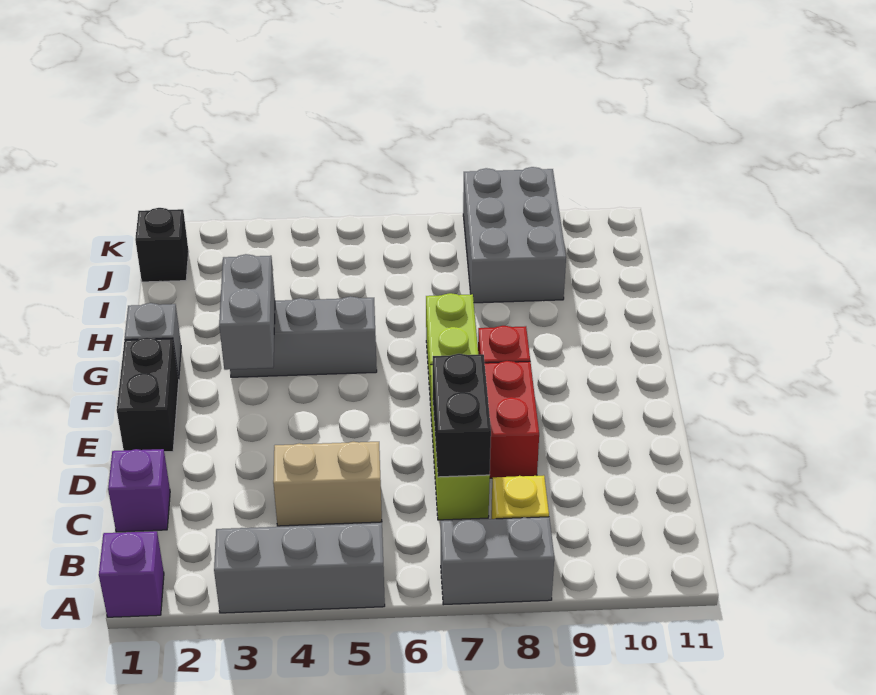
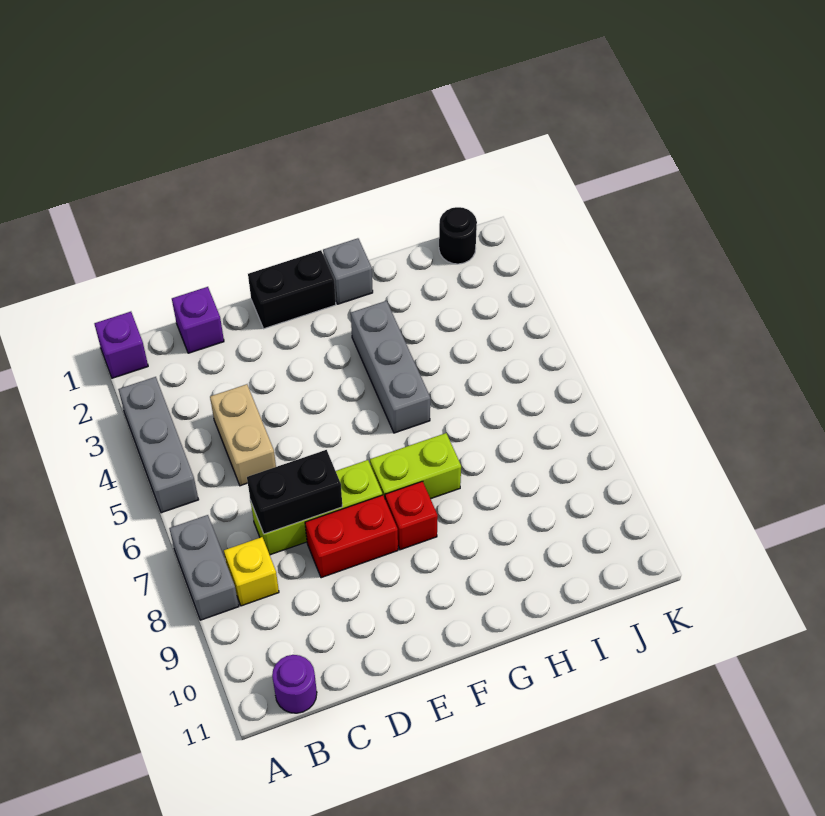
none -> purple round brick B11 level 1
grey brick F3:G3 level 2 -> none
grey brick I8:K9 level 1 -> none
black brick J1 level 1 -> black round brick J1 level 1

